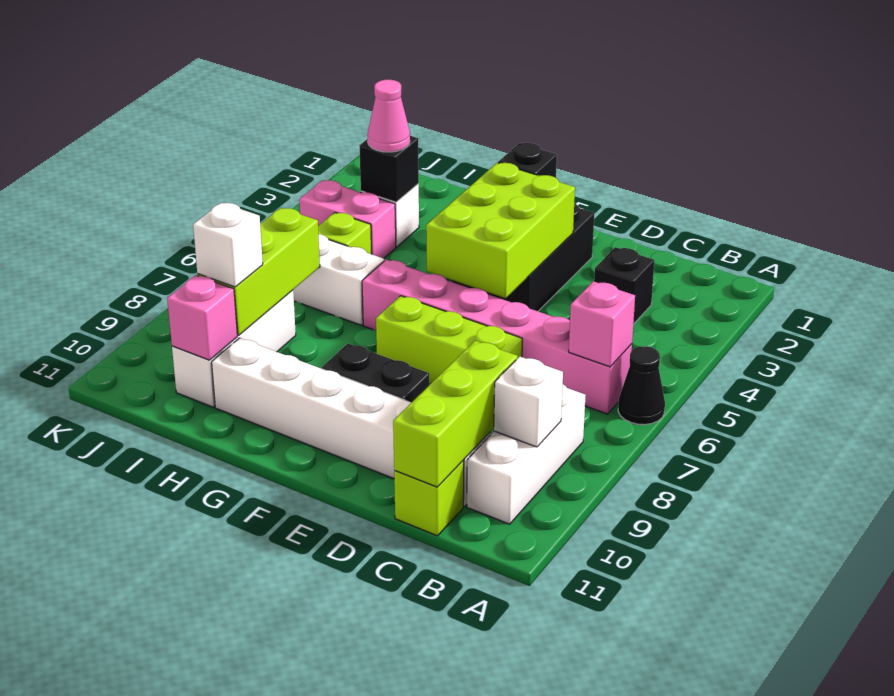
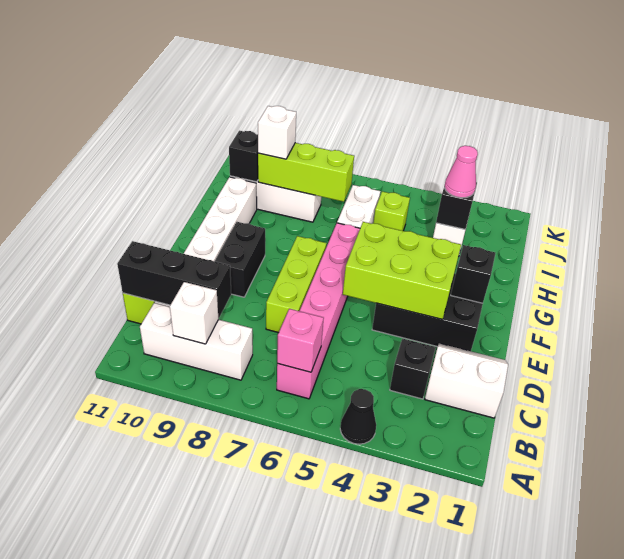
black cone A6 level 1 -> black cone A4 level 1
none -> white slope C1:D2 level 1 top C
lime brick C9:C11 level 2 -> black brick C9:C11 level 2
pink brick I4:J4 level 1 -> none
pink brick I10 level 2 -> black brick I10 level 2

